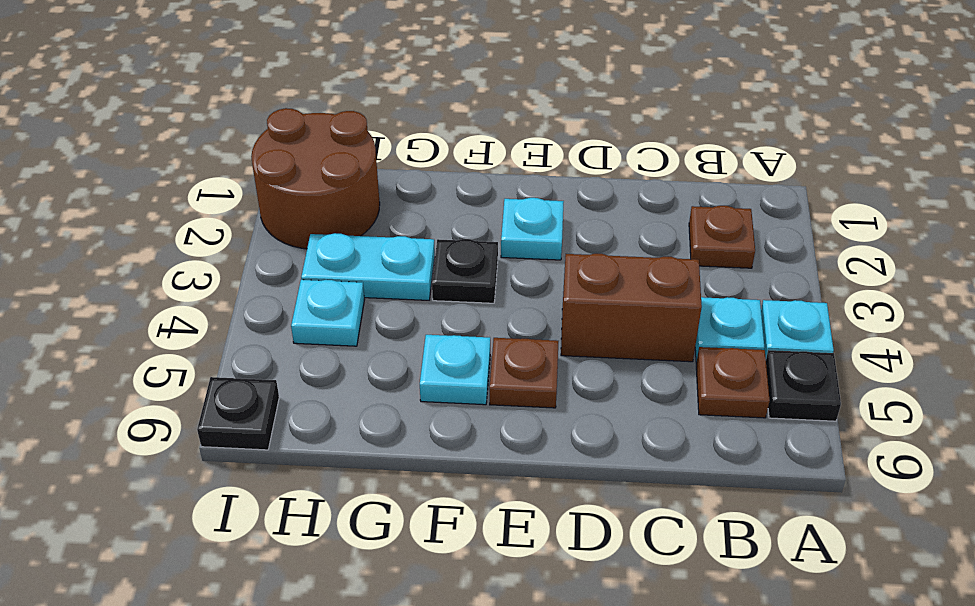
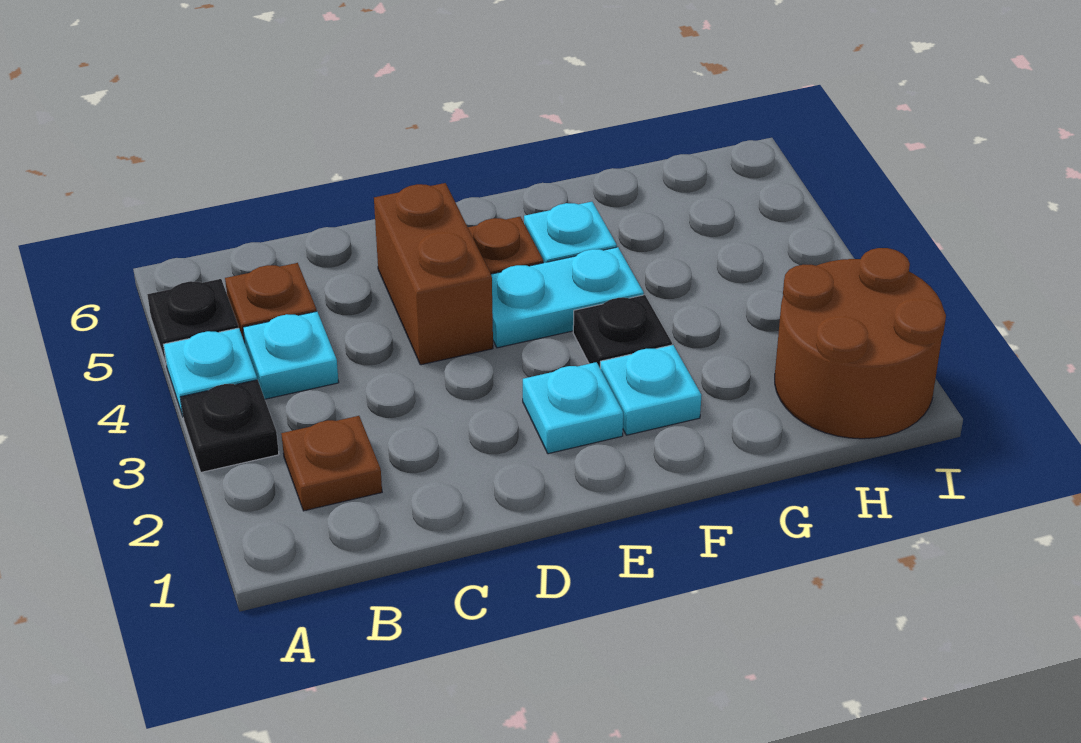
brown brick C4:D4 level 1 -> brown brick D4:D5 level 1
cyan plate G3:H3 level 1 -> cyan plate E4:F4 level 1
cyan plate H4 level 1 -> cyan plate F2 level 1
black plate I6 level 1 -> black plate A3 level 1

